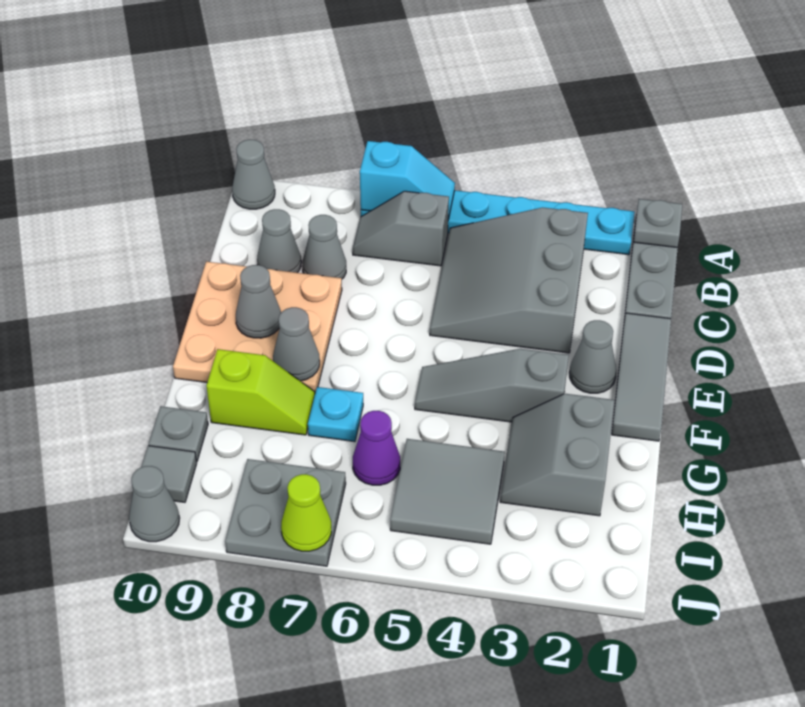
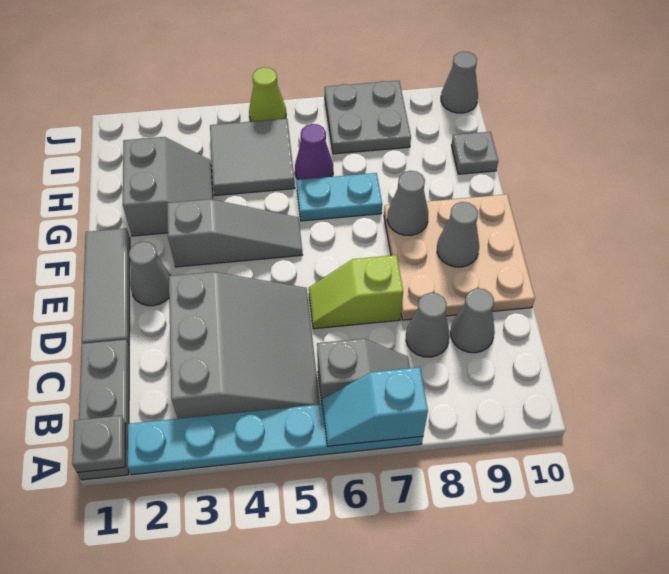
grey cone A10 level 1 -> none
cyan plate G7 level 1 -> cyan plate G6:G7 level 1
lime slope G8:G9 level 1 top 9 -> lime slope D6:D7 level 1 top 7
grey tile I10 level 1 -> none
lime cone J7 level 2 -> lime cone J5 level 1

